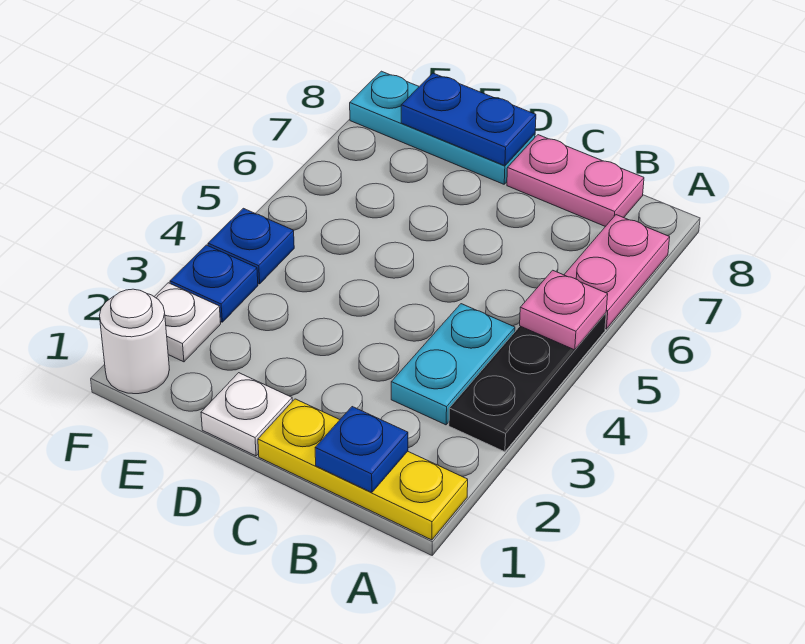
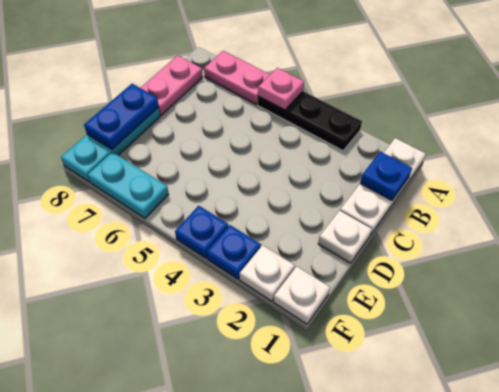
yellow plate A1:C1 level 1 -> white plate A1:C1 level 1
cyan plate B3:B4 level 1 -> cyan plate F6:F7 level 1
white round brick F1 level 1 -> white plate F1 level 1

